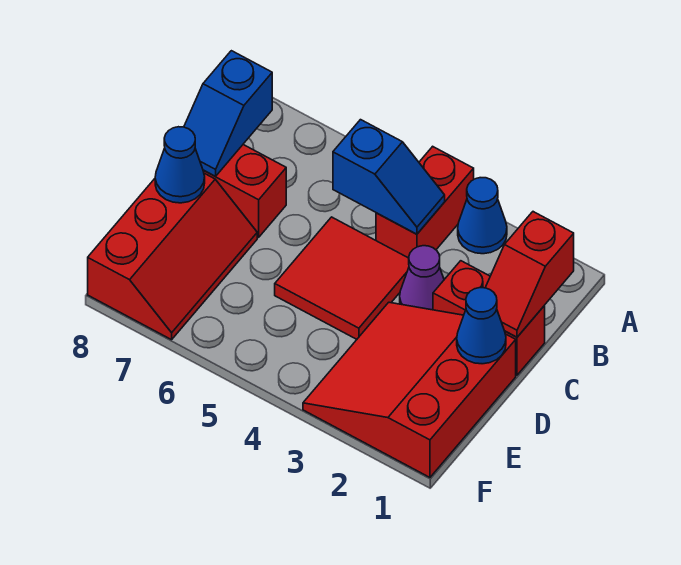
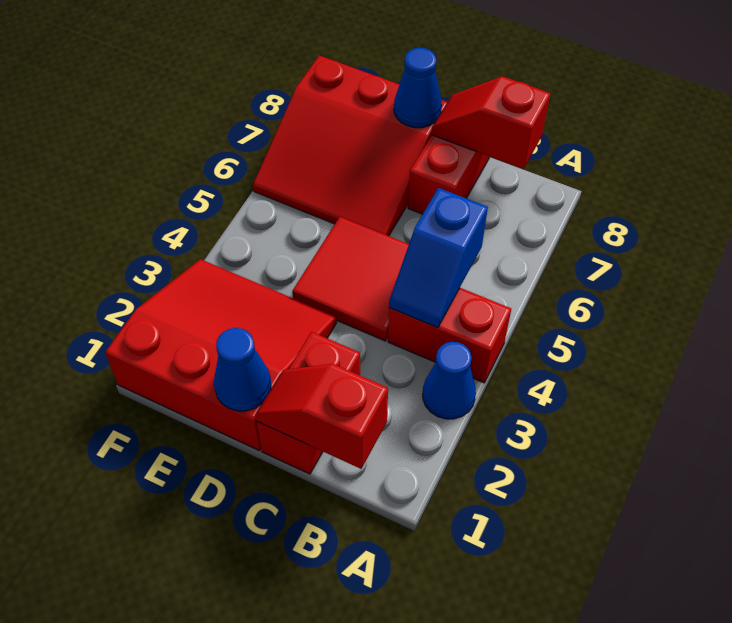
blue slope B8:C8 level 2 top B -> red slope B8:C8 level 2 top B
purple cone C3 level 1 -> none
red slope D7:F8 level 1 top 8 -> red slope D6:F8 level 1 top 8

